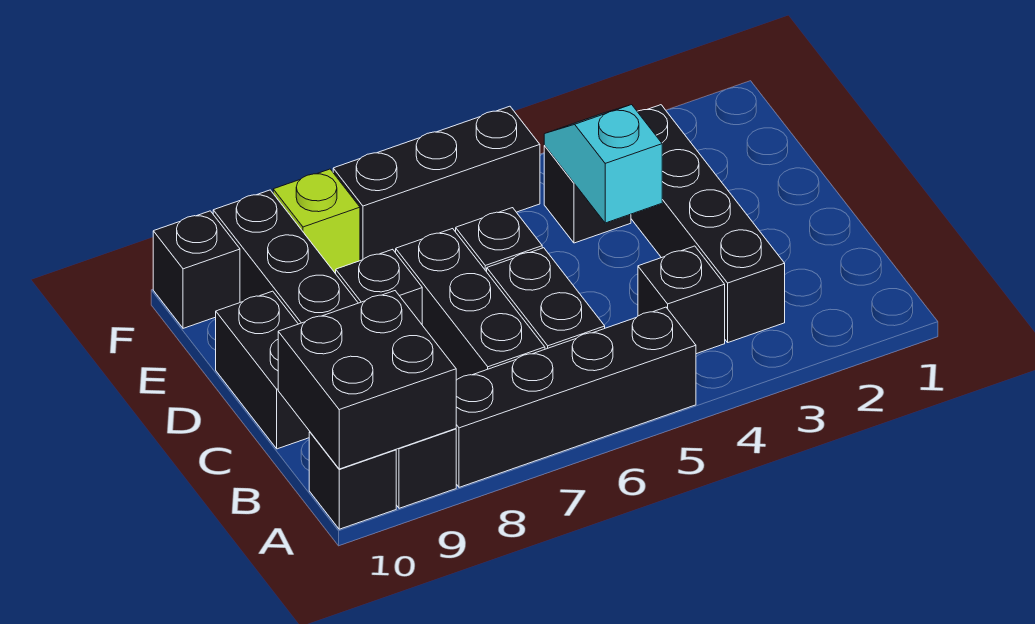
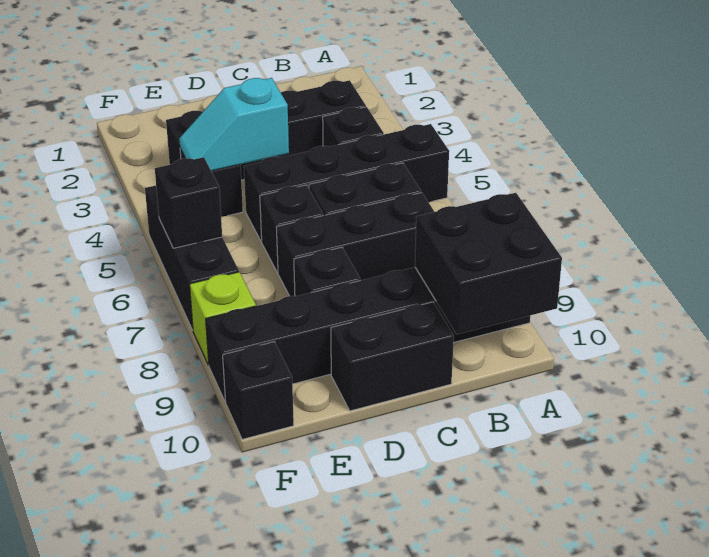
black brick A5:A8 level 1 -> black brick A5:D5 level 1
black brick A10 level 1 -> black brick F6 level 2

